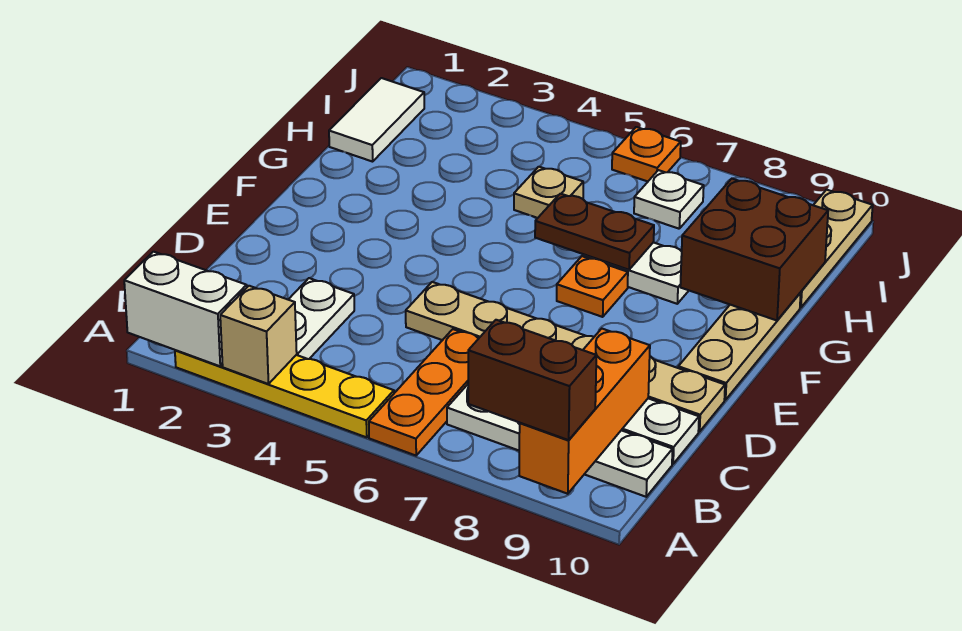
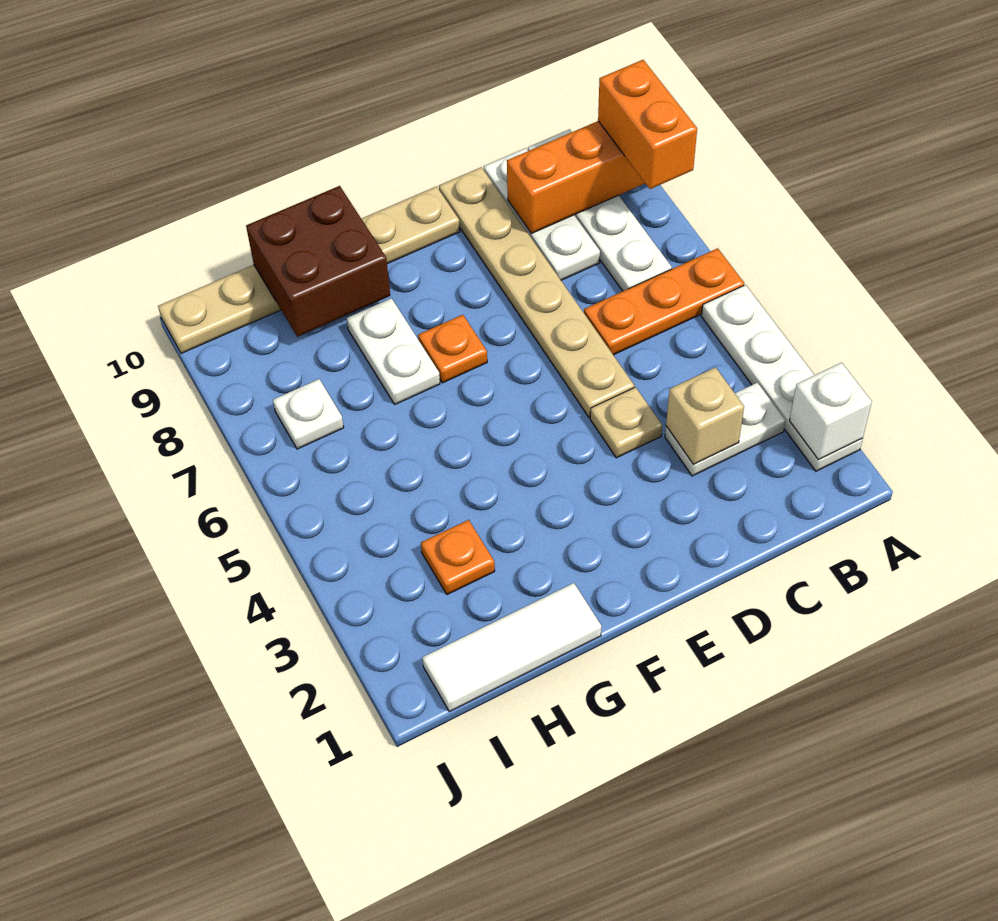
white brick A1:A2 level 2 -> white brick A2 level 2
yellow plate A2:A5 level 1 -> white plate A2:A5 level 1
tan brick A3 level 2 -> tan brick C3 level 2
brown brick A8:A9 level 3 -> orange brick A8:A9 level 3
brown plate G6:G7 level 2 -> none
white tile H1:I1 level 1 -> white tile G1:I1 level 1
tan plate H5 level 1 -> tan plate D4 level 1
orange plate J6 level 1 -> orange plate H3 level 1

